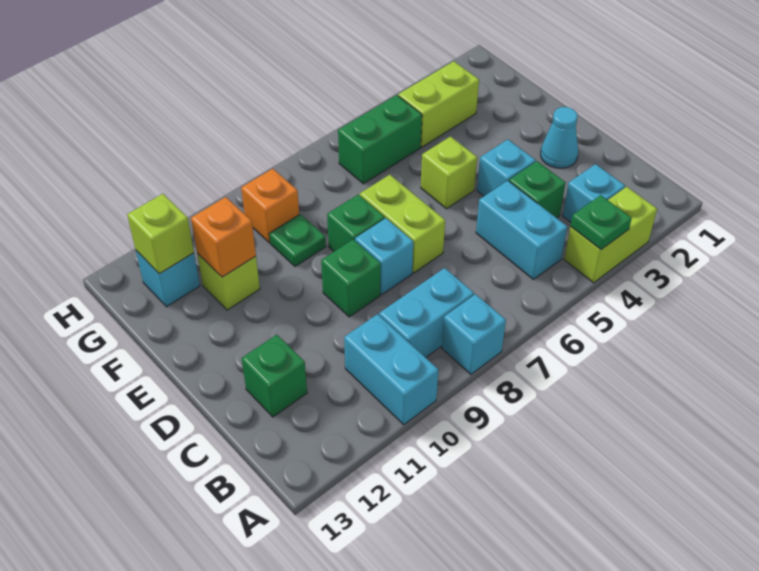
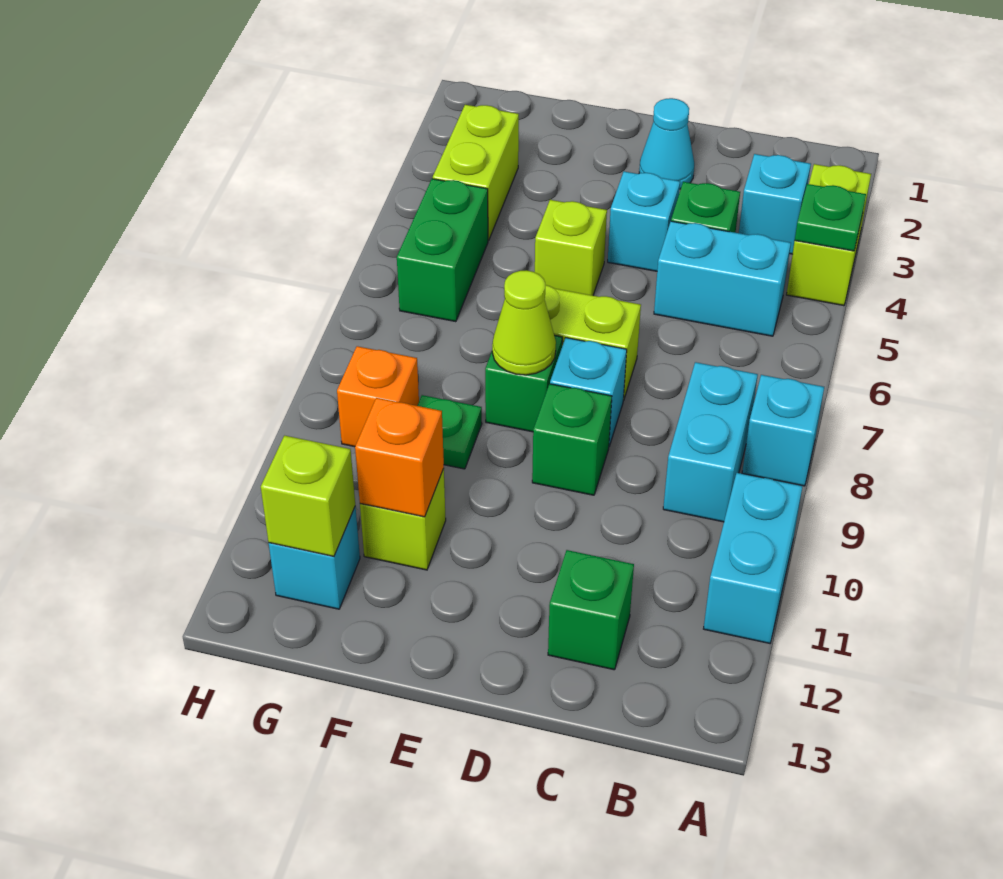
cyan brick A10:B10 level 1 -> cyan brick A10:A11 level 1
none -> lime cone E8 level 2

